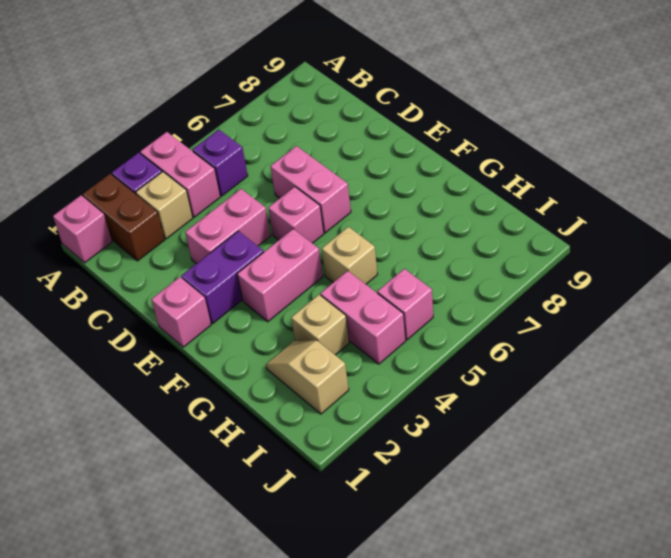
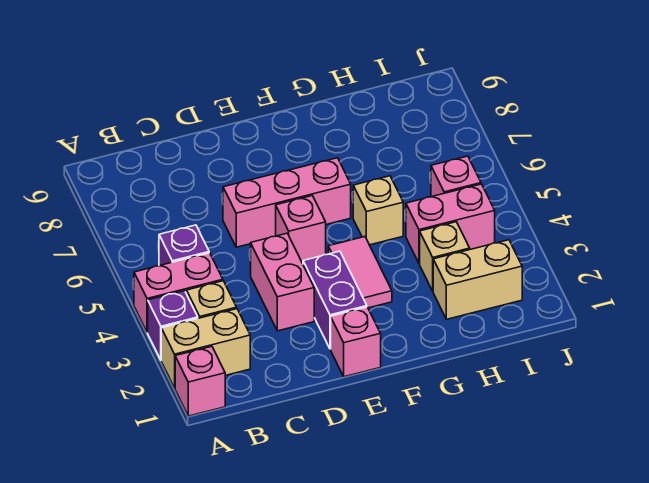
brown brick A2:B2 level 1 -> tan brick A2:B2 level 1
pink brick D6:E6 level 1 -> pink brick D6:F6 level 1
pink brick F3:F4 level 1 -> pink tile F3:F4 level 1
tan slope H2:I2 level 1 top I -> tan brick H2:I2 level 1

